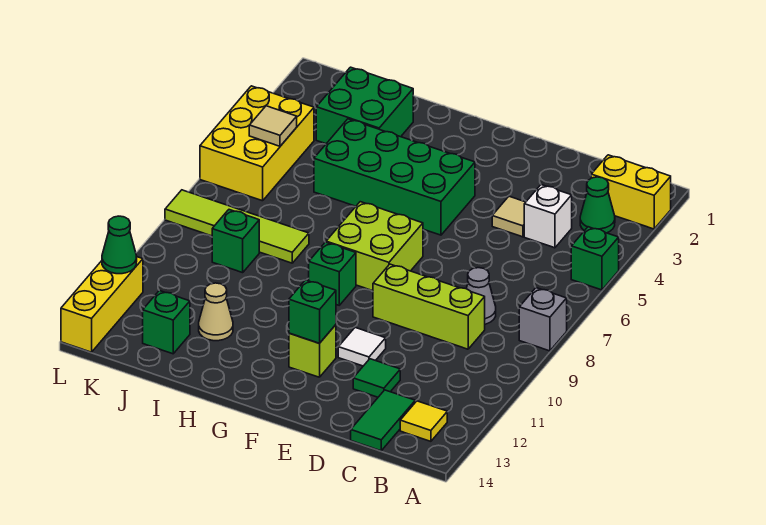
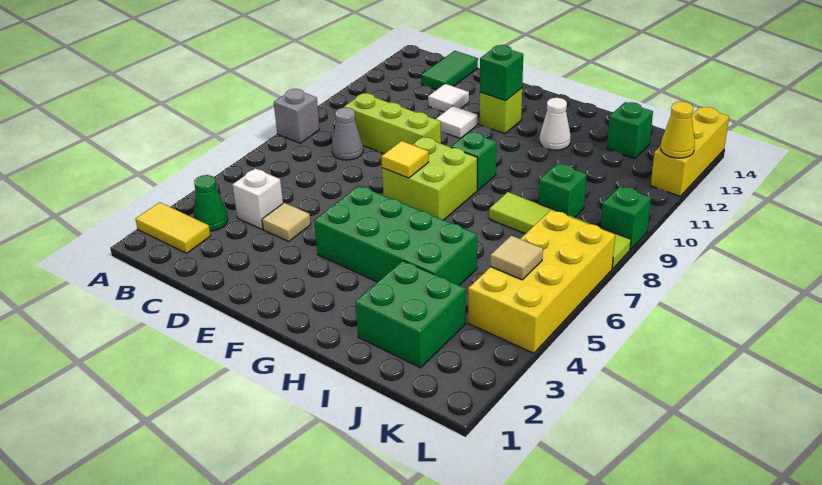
yellow brick A2:B2 level 1 -> yellow tile A2:B2 level 1
green brick A5 level 1 -> green brick L9 level 1
yellow tile B13 level 1 -> yellow tile F7 level 2
green tile D12 level 1 -> white tile D12 level 1
none -> white cone H12 level 1
tan cone I12 level 1 -> none
yellow brick K4:L6 level 1 -> yellow brick K4:L7 level 1
green cone L12 level 2 -> yellow cone L12 level 2

